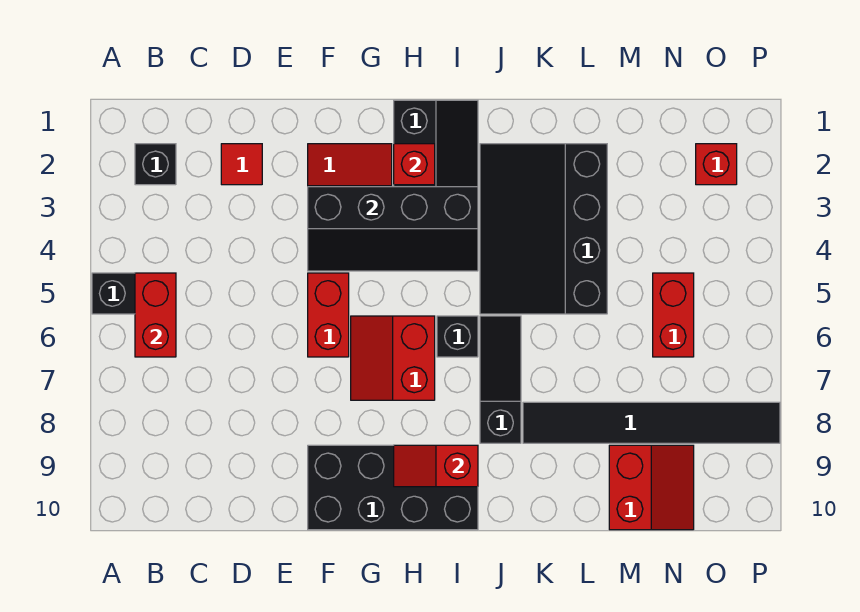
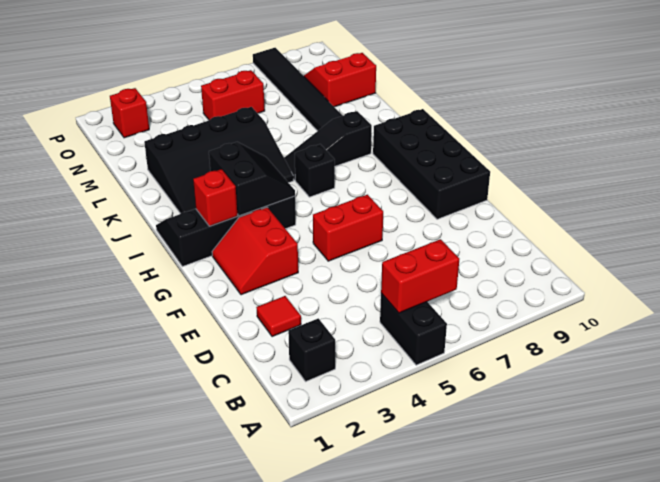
black slope F3:I4 level 2 top 3 -> black slope H3:I4 level 2 top 3
red slope G6:H7 level 1 top H -> none
red slope H9:I9 level 2 top I -> none

